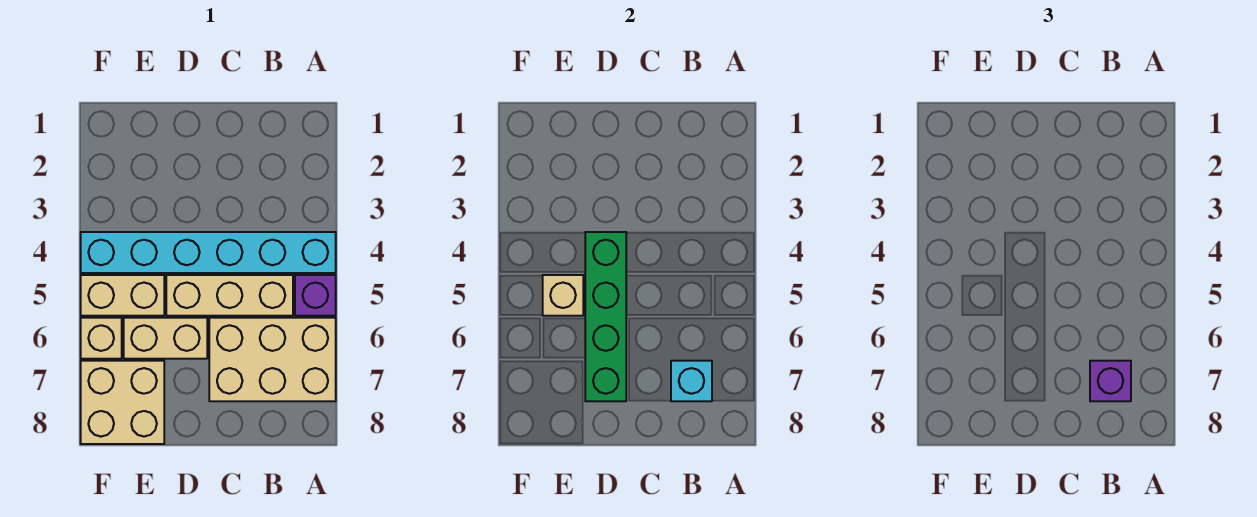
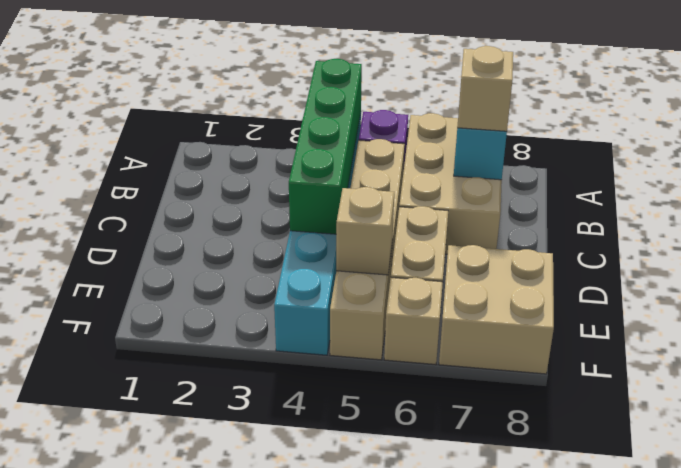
purple brick B7 level 3 -> tan brick B7 level 3
green brick D4:D7 level 2 -> green brick A4:D4 level 2

